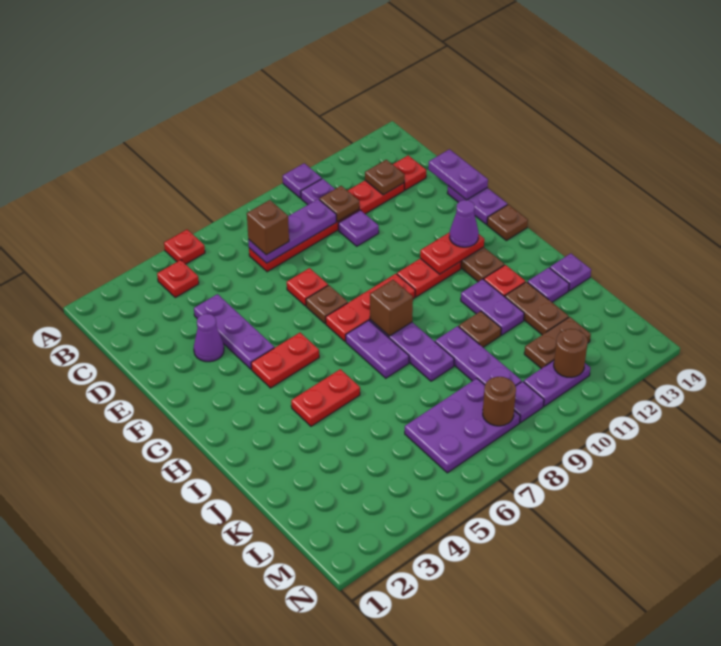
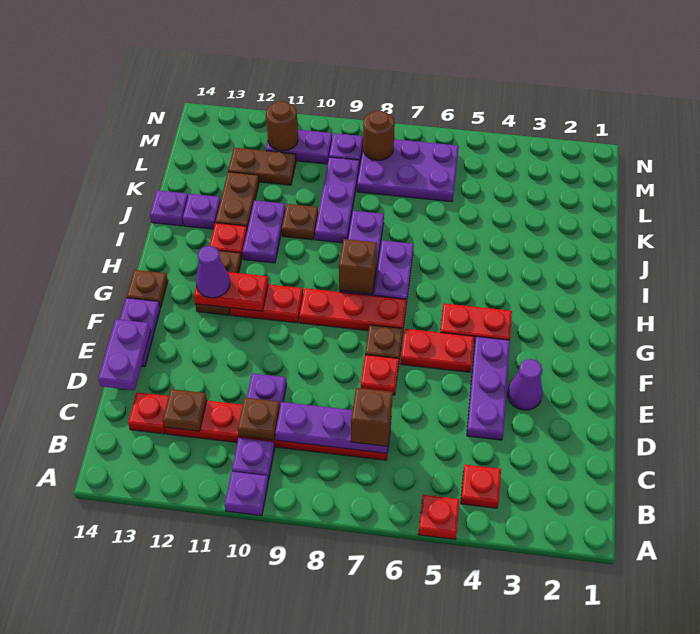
red plate I4:I5 level 1 -> red plate F5:F6 level 1

